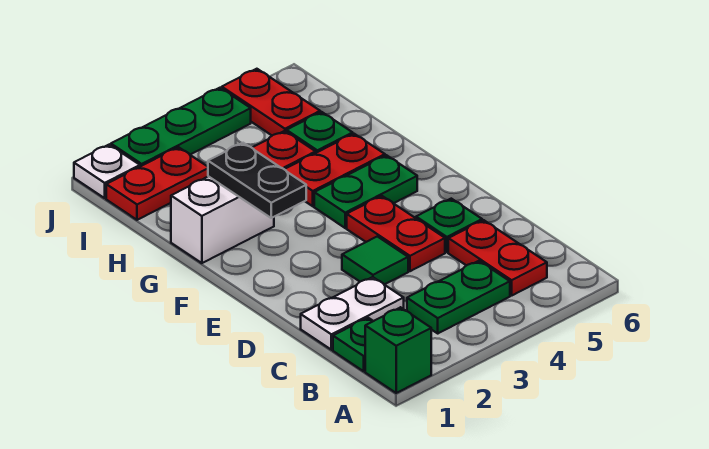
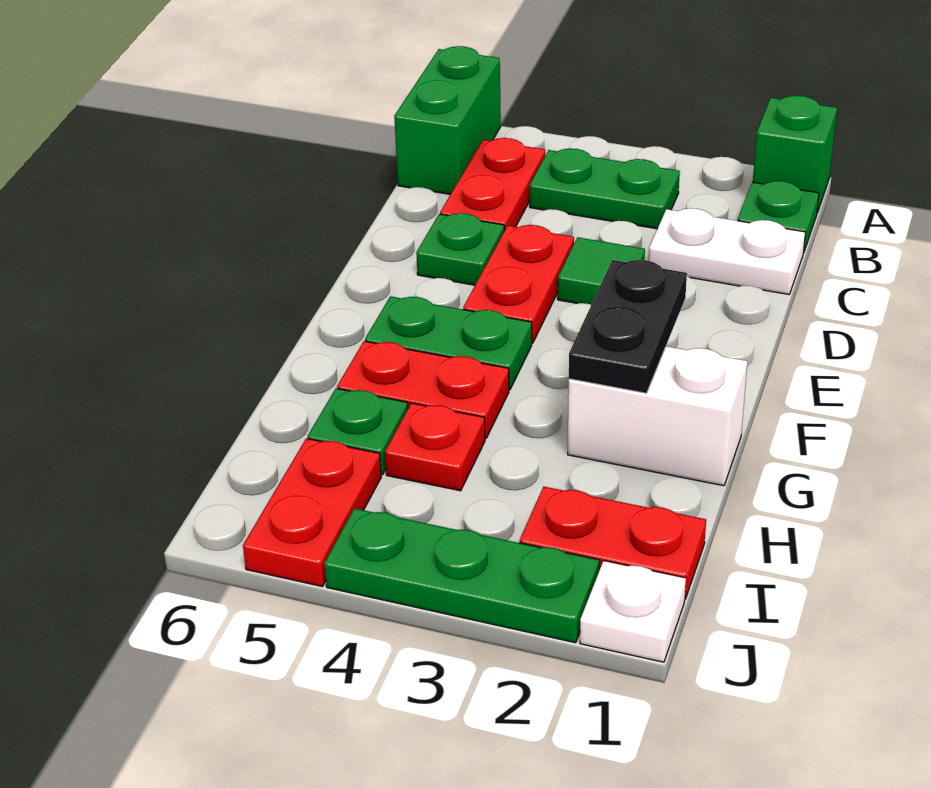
none -> green brick A6:B6 level 1

